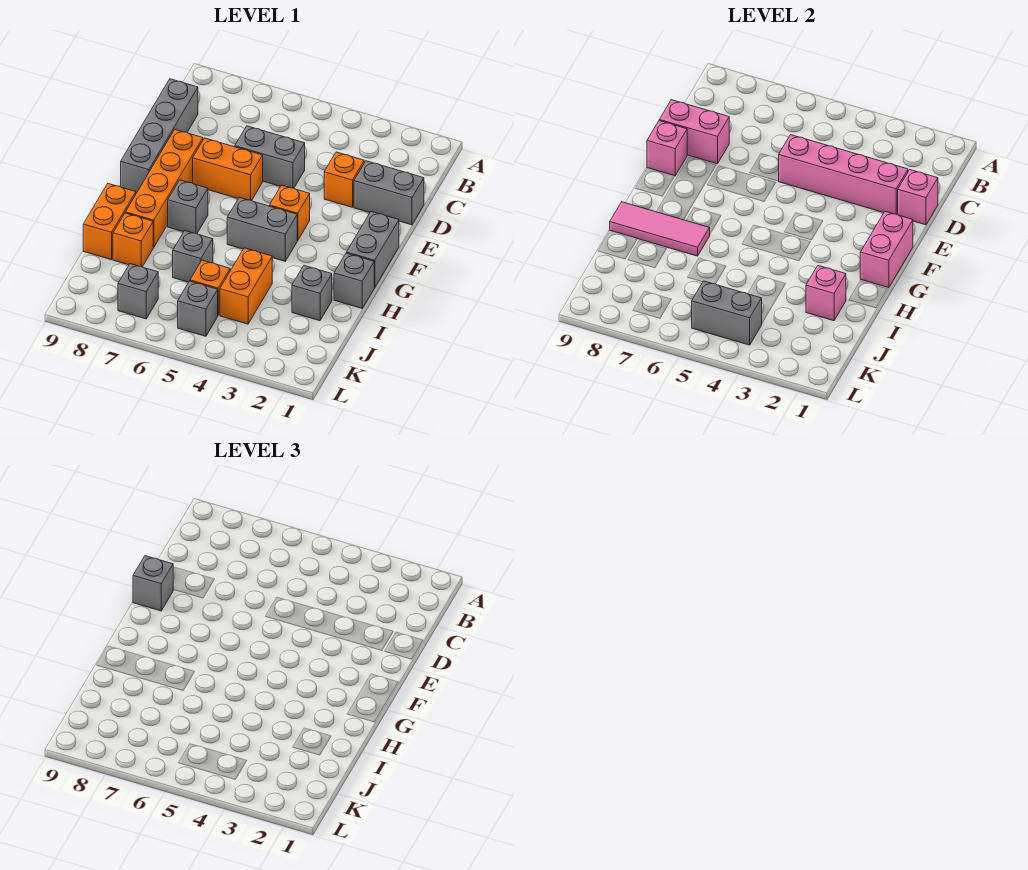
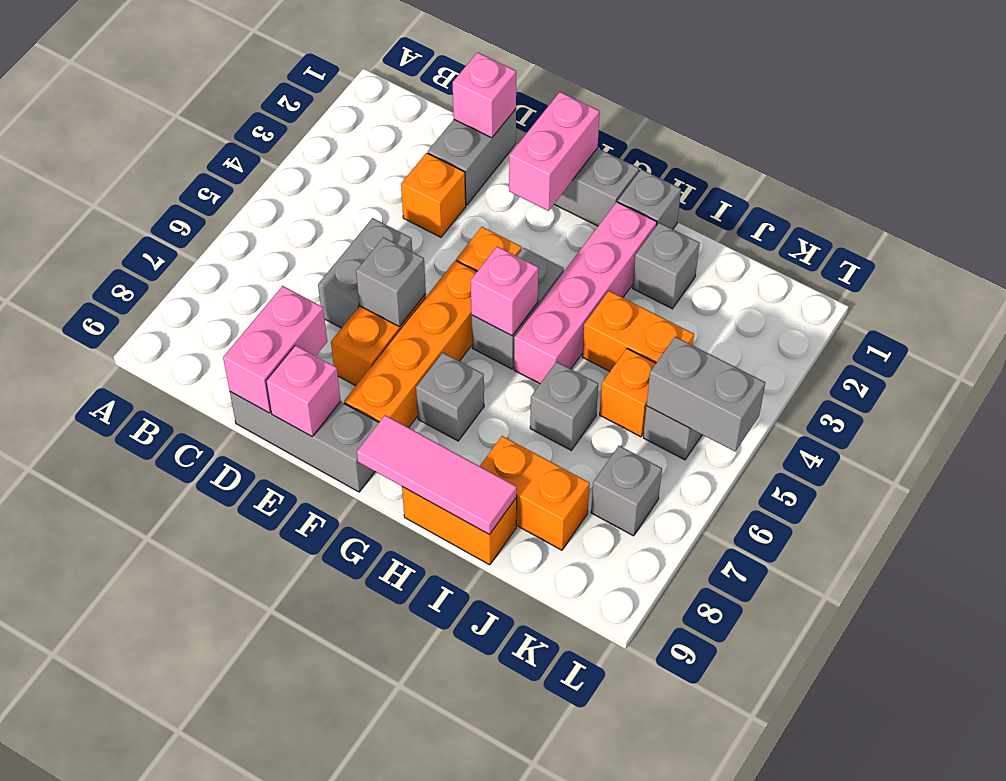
grey brick C9:F9 level 1 -> grey brick D9:F9 level 1
pink brick D2:D5 level 2 -> pink brick H2:H5 level 1
orange brick E8:H8 level 1 -> orange brick F5:F8 level 1
grey brick E9 level 3 -> grey brick E6 level 2
pink brick F1:G1 level 2 -> pink brick F1:F2 level 2
pink tile H7:H9 level 2 -> pink tile G9:I9 level 2
pink brick I2 level 2 -> pink brick G5 level 2
orange brick I8 level 1 -> orange brick I8:J8 level 1
grey brick K4:K5 level 2 -> grey brick K5:L5 level 2

